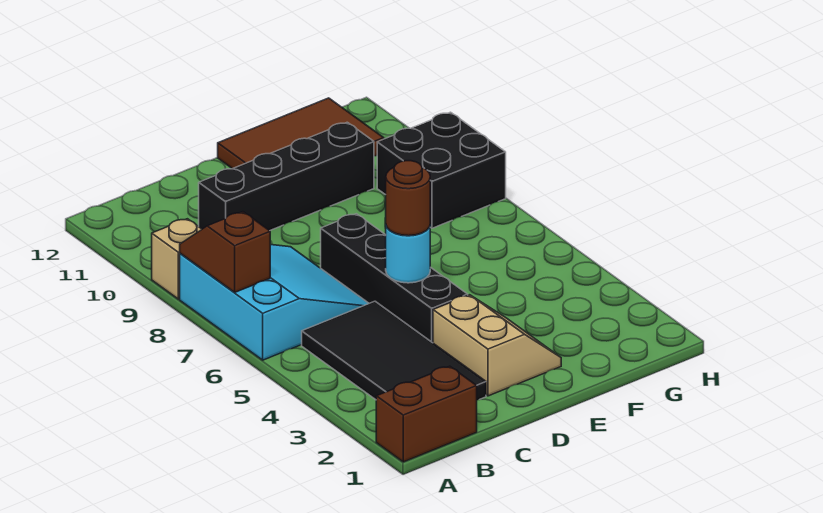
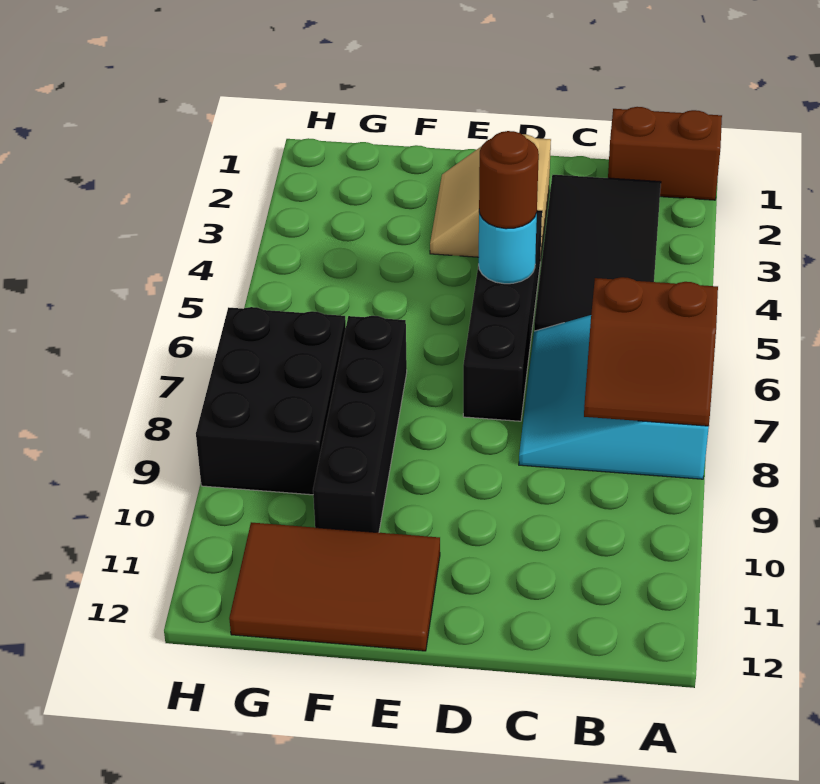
brown slope A7:A8 level 2 top 7 -> brown slope A7:B8 level 2 top 7
tan brick A9 level 1 -> none
black brick C10:F10 level 1 -> black brick F7:F10 level 1
black brick G8:H9 level 1 -> black brick G7:H9 level 1

